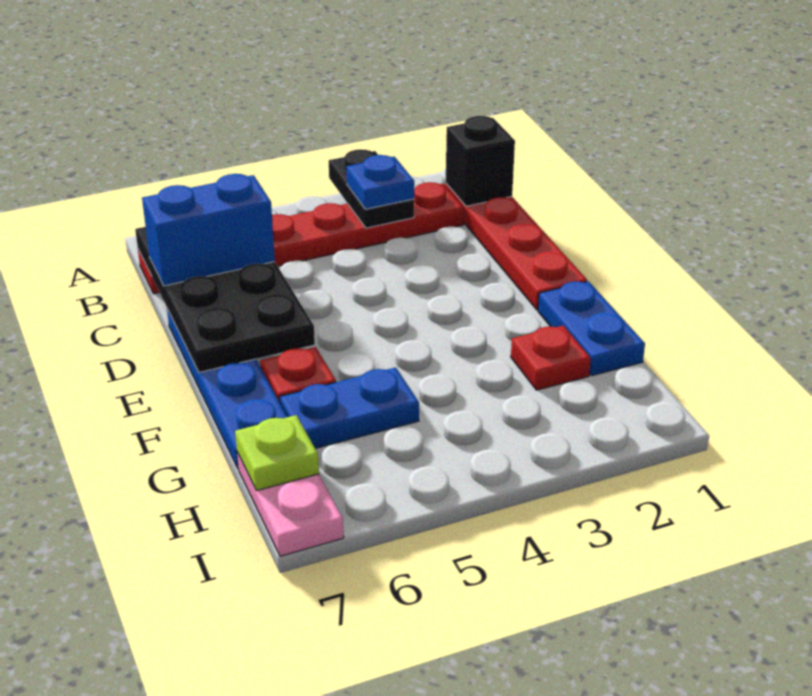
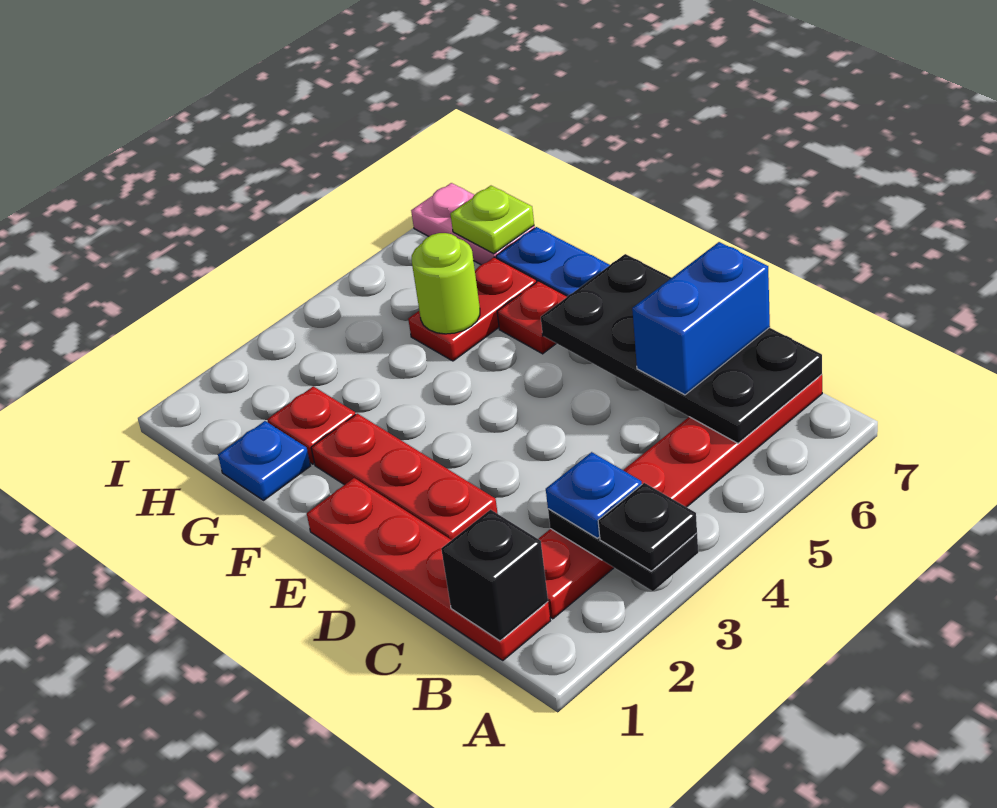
none -> black plate A3 level 3
none -> red plate D2:F2 level 1
blue plate F1:G1 level 1 -> blue plate G1 level 1
blue plate G5:G6 level 1 -> red plate G5:G6 level 1
none -> lime round brick G5 level 2

